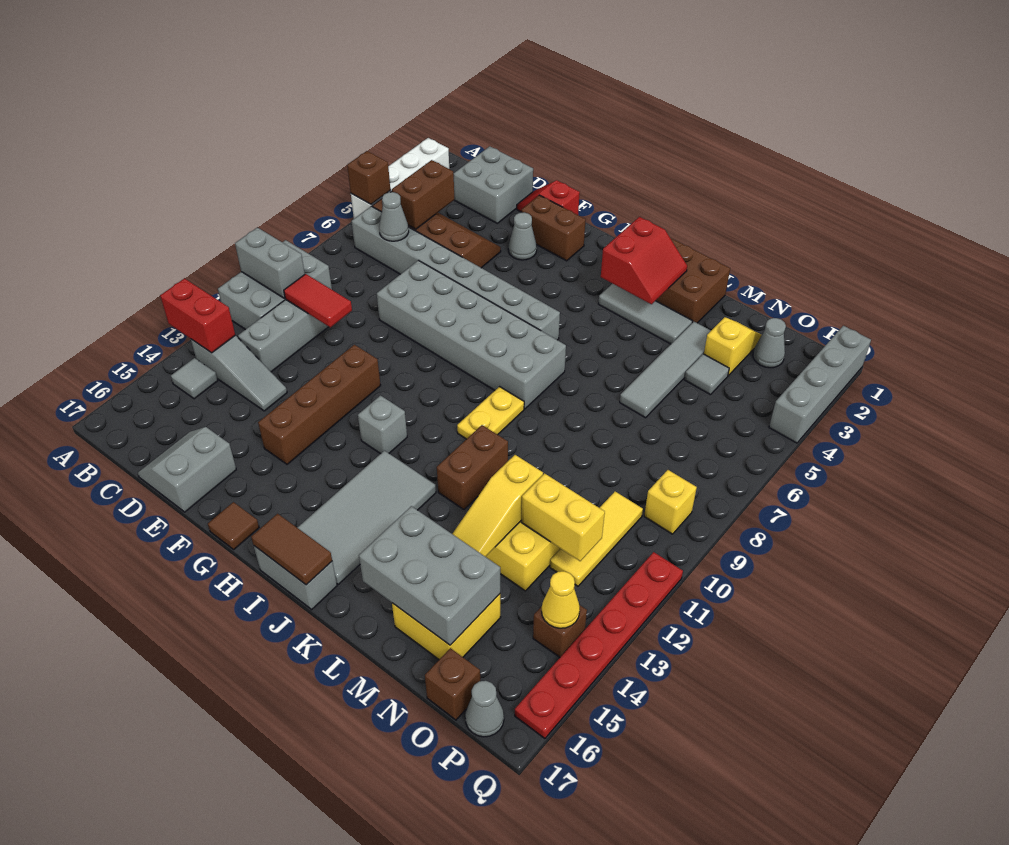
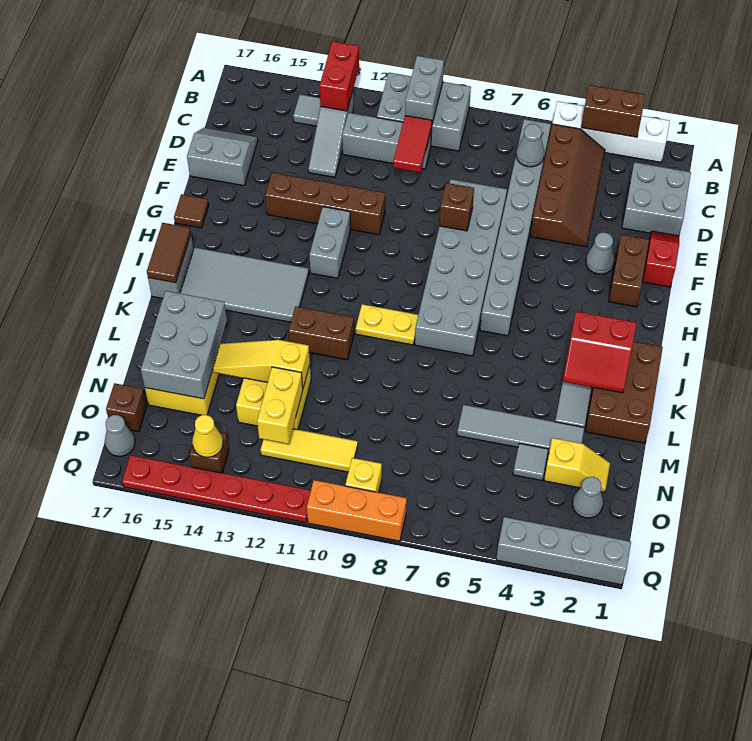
brown brick A5 level 2 -> brown brick F8 level 2
brown brick C4:C5 level 2 -> brown brick A3:A4 level 2
grey brick H12 level 1 -> grey brick G12:H12 level 1
none -> orange brick Q8:Q10 level 1

